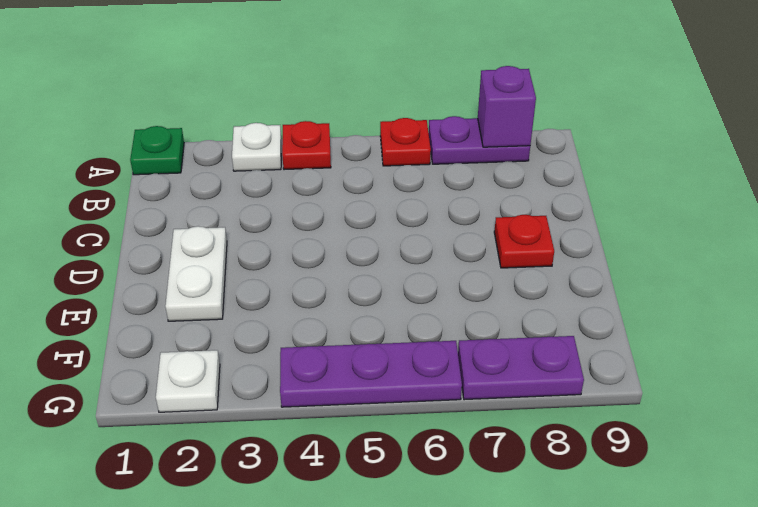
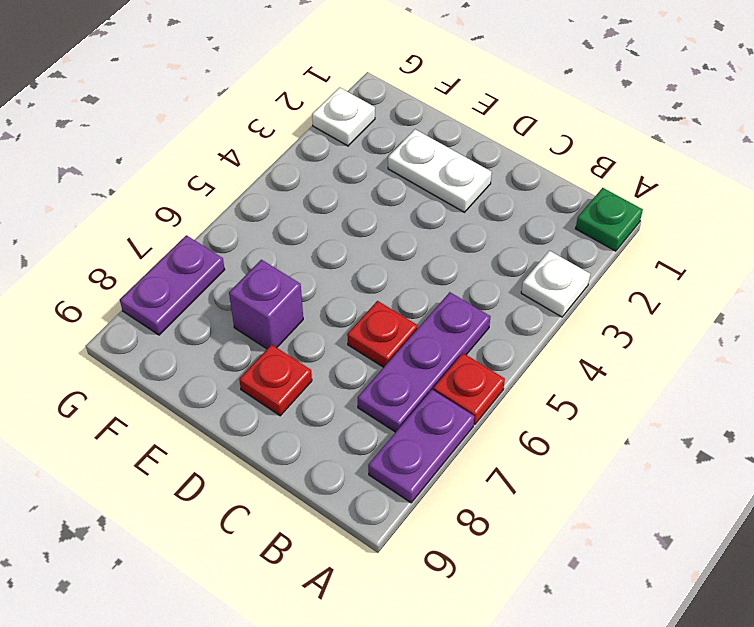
red plate A4 level 1 -> red plate C6 level 1
purple brick A8 level 2 -> purple brick E7 level 1
purple plate G4:G6 level 1 -> purple plate B5:B7 level 1

